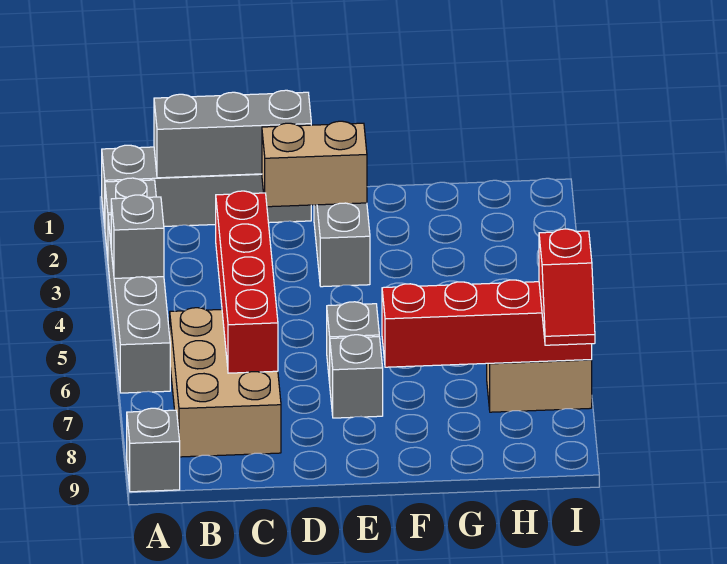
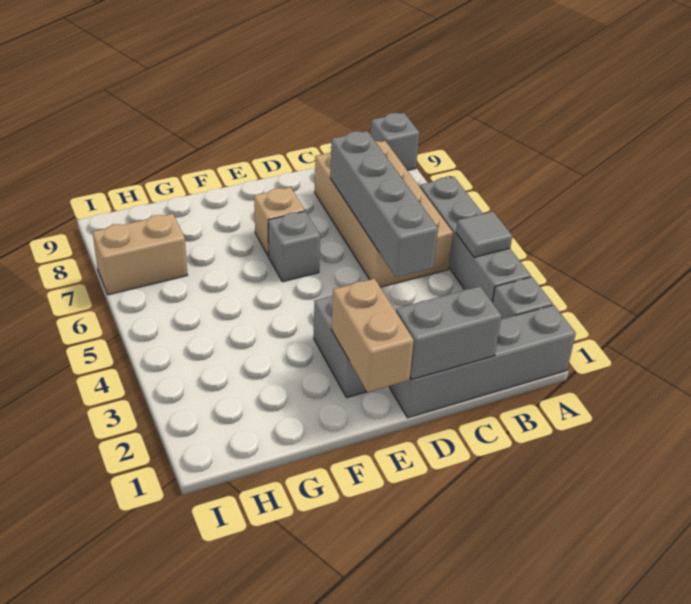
grey brick A4 level 2 -> grey tile A4 level 2
grey brick B1:D1 level 2 -> grey brick C1:D1 level 2
tan brick B6:C8 level 1 -> tan brick B5:C8 level 1
red brick C4:C7 level 2 -> grey brick C4:C7 level 2
tan brick D2:E2 level 2 -> tan brick E1:E2 level 2
grey brick E7 level 1 -> tan brick E7 level 1
red brick F7:I7 level 2 -> none
red slope I7:I8 level 3 top 7 -> none

